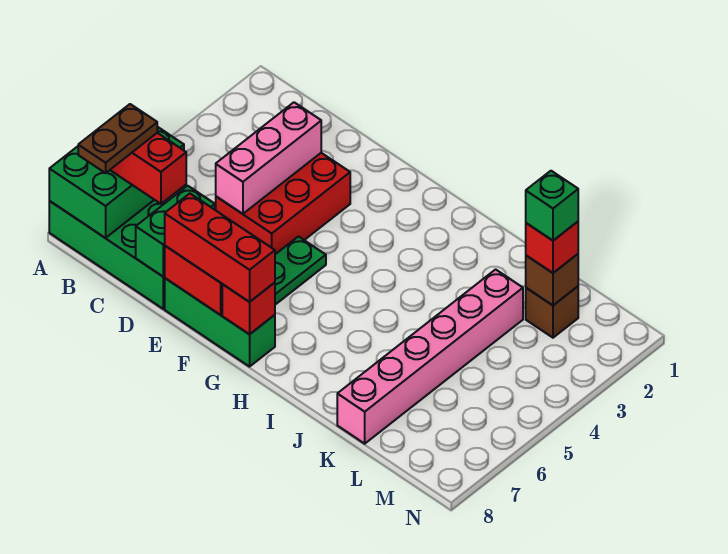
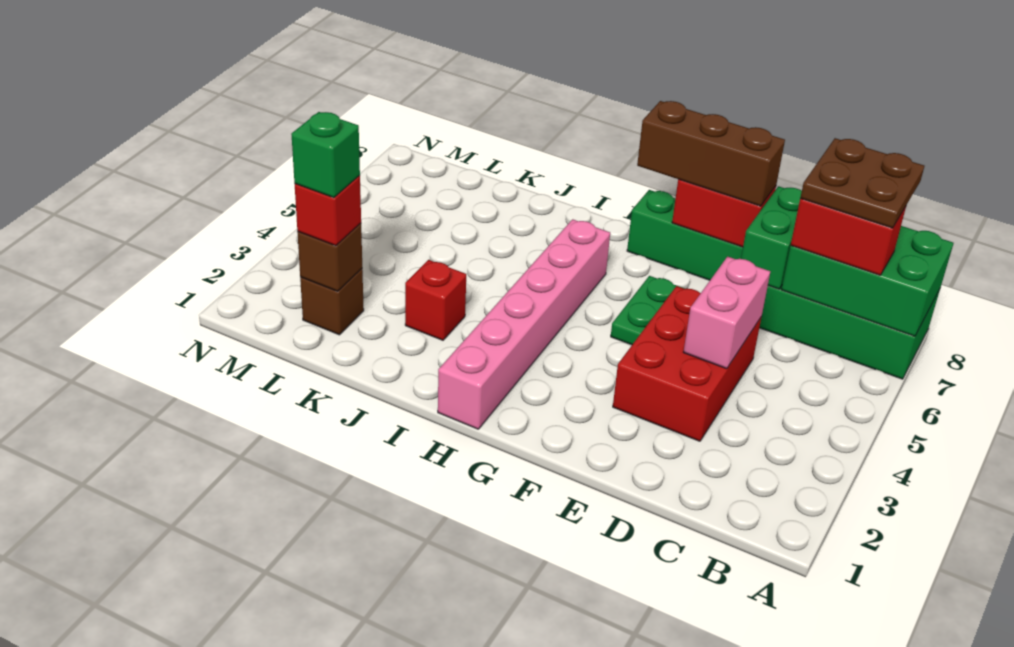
green brick A6:B8 level 2 -> green brick A7:C8 level 2
brown plate B7:B8 level 4 -> brown plate B7:C8 level 4
pink brick D3:D5 level 2 -> pink brick D4:D5 level 2
red brick E8:G8 level 3 -> brown brick E8:G8 level 3
red brick G8 level 2 -> red brick J3 level 1
pink brick K3:K8 level 1 -> pink brick H1:H6 level 1

